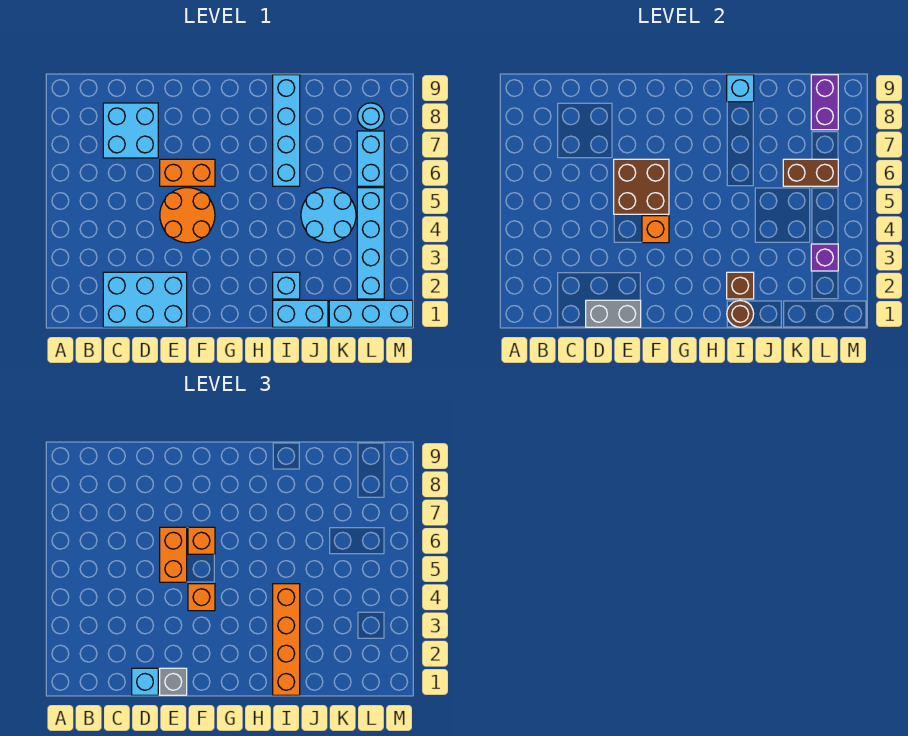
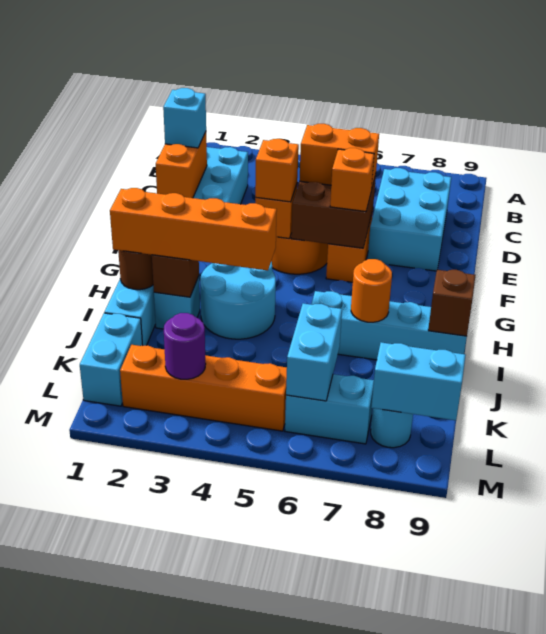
cyan brick C7:D8 level 1 -> cyan brick C7:E8 level 1
grey brick D1:E1 level 2 -> orange brick D1:E1 level 2
grey brick E1 level 3 -> none
none -> orange round brick I7 level 2
cyan brick I9 level 2 -> brown brick I9 level 2
cyan round brick J4:K5 level 1 -> cyan round brick H3:I4 level 1
cyan brick K1:M1 level 1 -> cyan brick K1:L1 level 1
brown brick K6:L6 level 2 -> cyan brick K6:L6 level 2
cyan brick L2:L5 level 1 -> orange brick L2:L5 level 1
purple brick L3 level 2 -> purple round brick L3 level 2
purple brick L8:L9 level 2 -> cyan brick L8:L9 level 2

